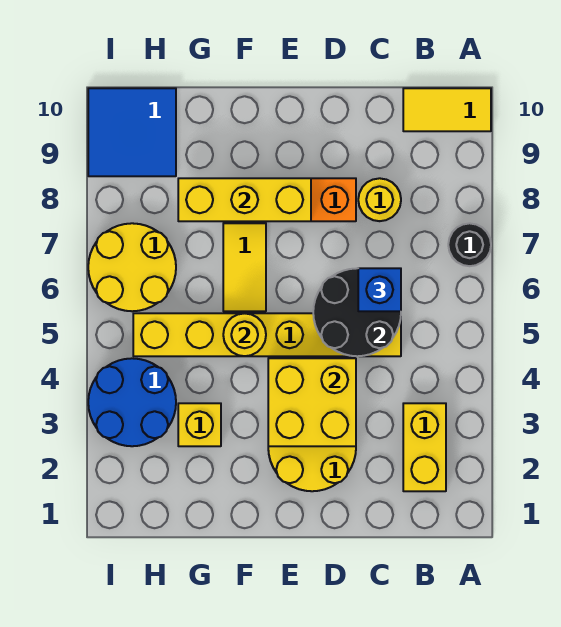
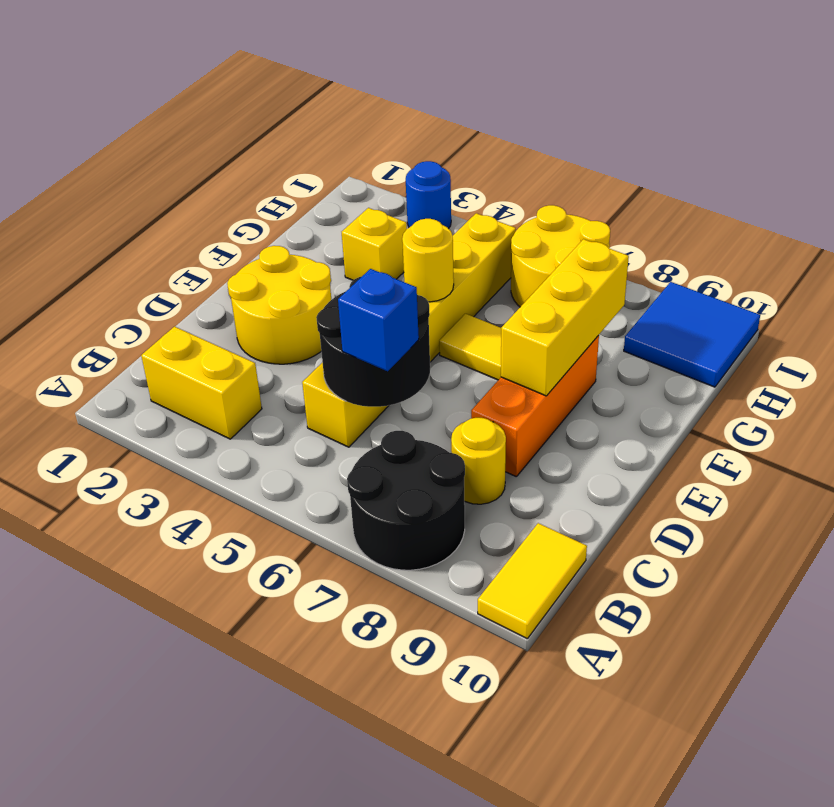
black round brick A7 level 1 -> black round brick A7:B8 level 1
yellow brick D3:E4 level 2 -> none
blue round brick H3:I4 level 1 -> blue round brick I3 level 1

